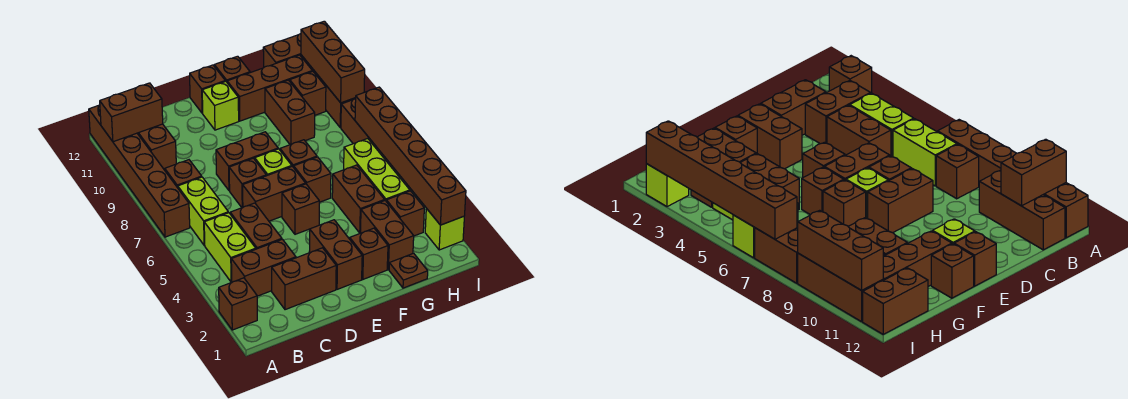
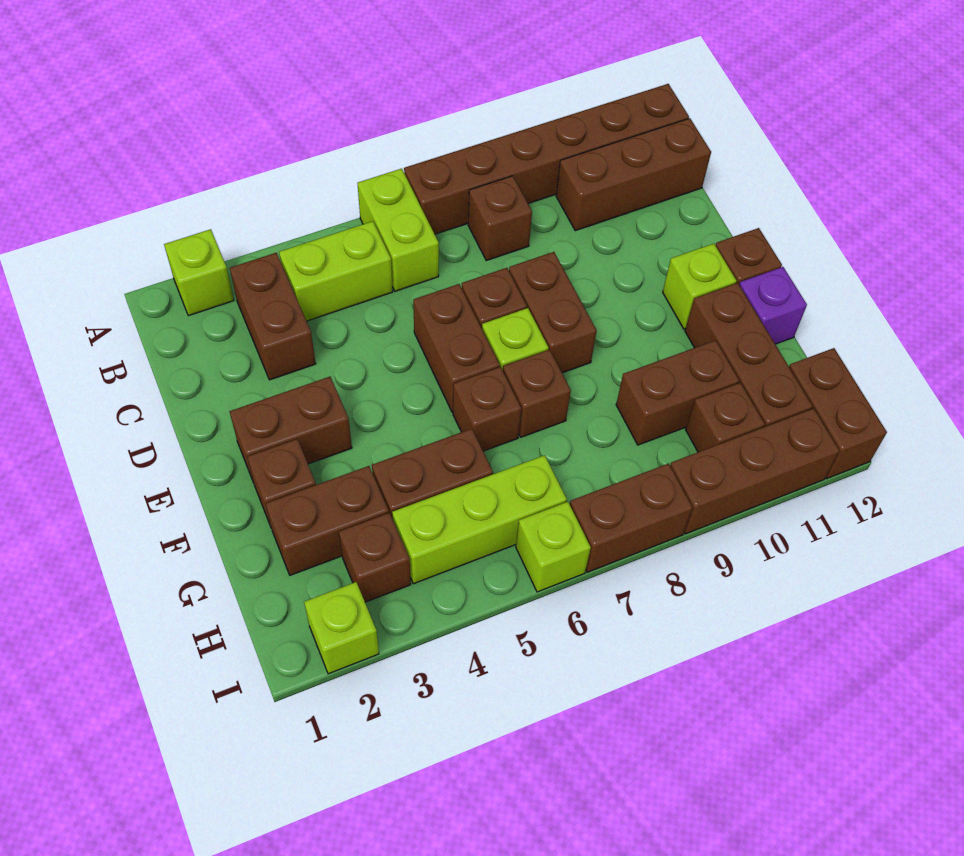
brown brick A2 level 1 -> lime brick A2 level 1
brown brick A11:B11 level 2 -> none
lime brick B6:B7 level 1 -> lime brick A6:B6 level 1
brown brick C2:D2 level 1 -> none
brown brick C4:C5 level 1 -> none
brown brick E5 level 1 -> none
brown brick F12 level 1 -> purple brick F12 level 1
brown plate G1 level 1 -> none
brown brick I2:I7 level 2 -> none
brown brick I9:I11 level 2 -> none

